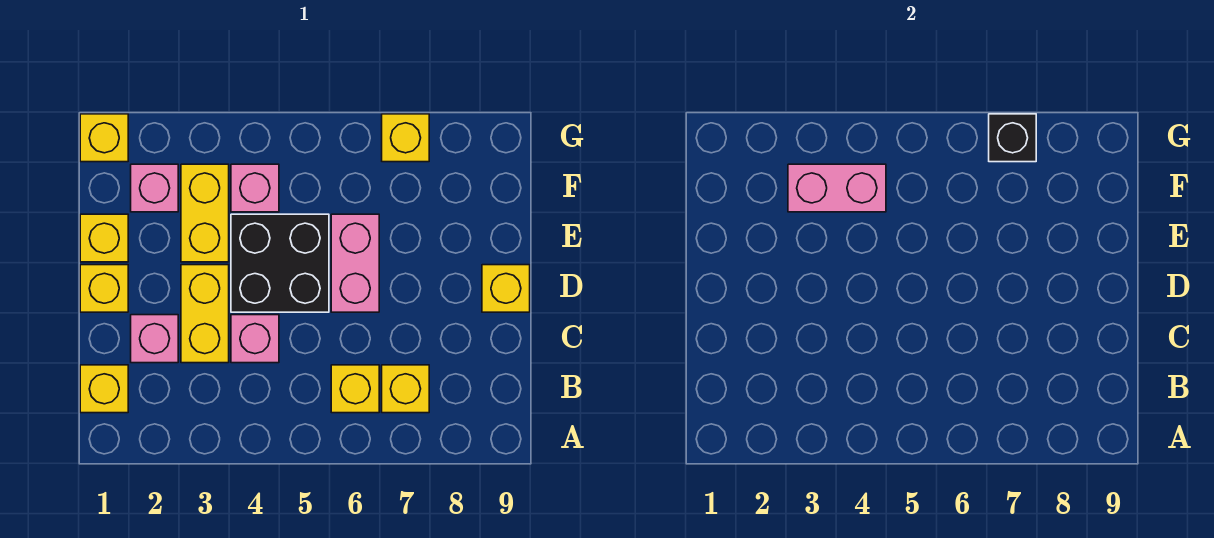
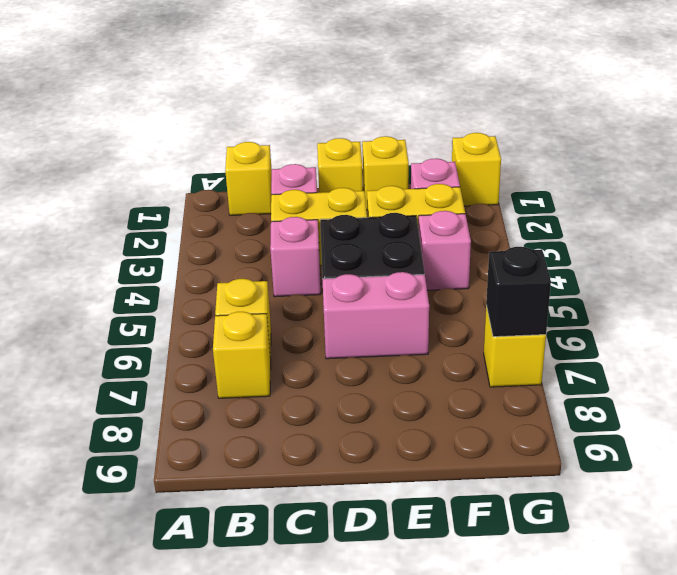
yellow brick D9 level 1 -> none
pink brick F3:F4 level 2 -> none

